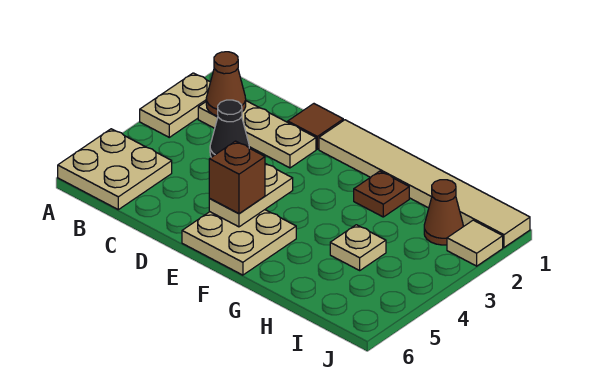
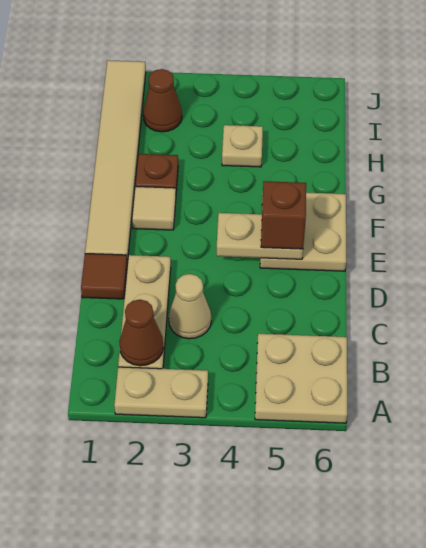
black cone C3 level 1 -> tan cone C3 level 1
tan tile J2 level 1 -> tan tile F2 level 1

